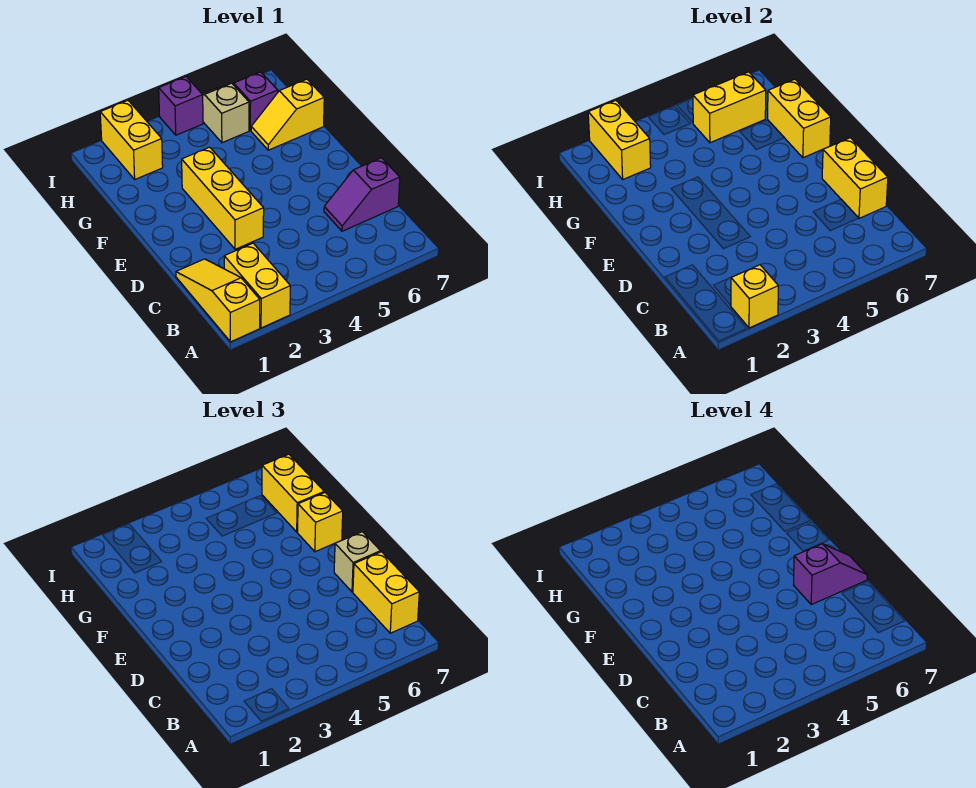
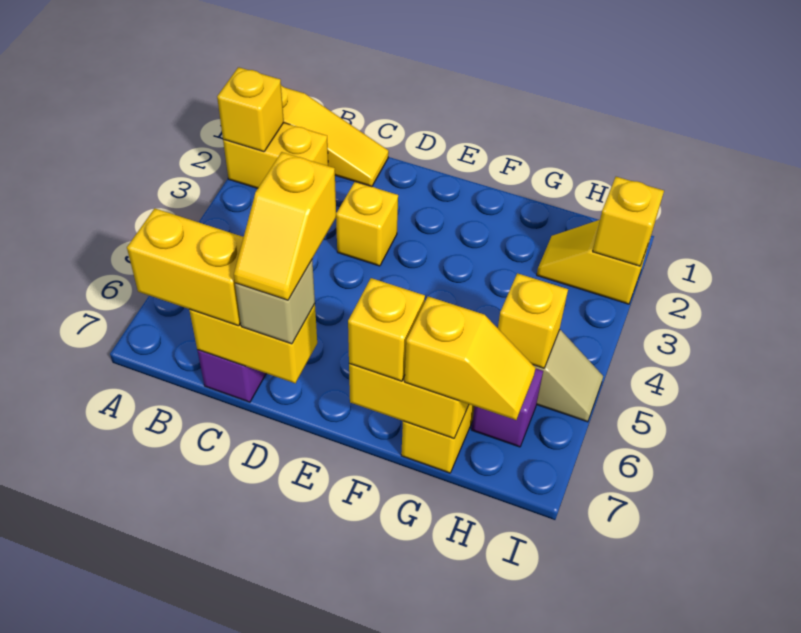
yellow brick D3:F3 level 1 -> yellow brick D3 level 1
purple slope D6:D7 level 4 top 6 -> yellow slope D6:D7 level 4 top 6
yellow brick G7:H7 level 3 -> yellow slope G7:H7 level 3 top G
yellow brick H2:I2 level 1 -> yellow slope H2:I2 level 1 top I
yellow brick H2:I2 level 2 -> yellow brick I2 level 2
yellow brick H5:H6 level 2 -> yellow brick H5 level 2
purple brick I4 level 1 -> none

